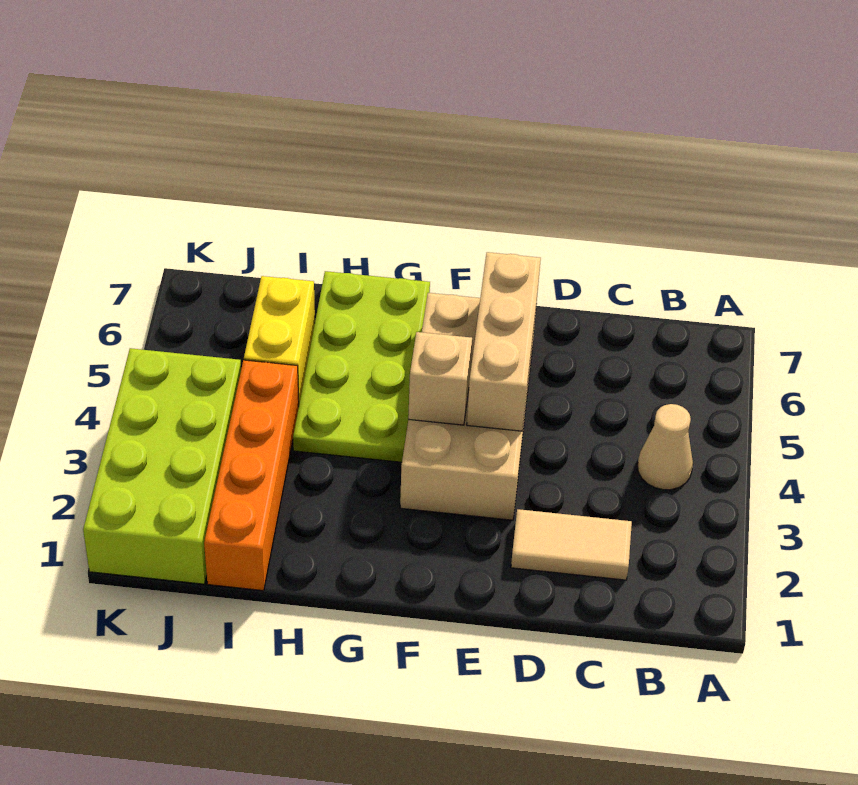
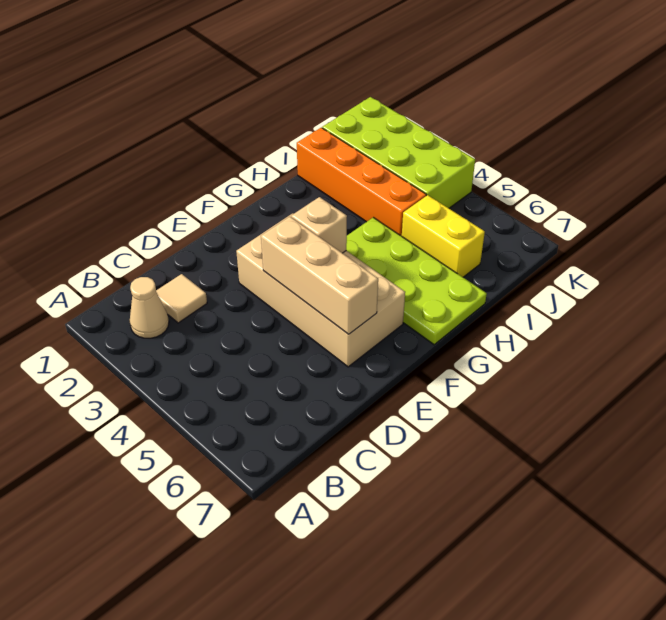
tan cone B4 level 1 -> tan cone B2 level 1
tan tile C2:D2 level 1 -> tan tile C2 level 1

